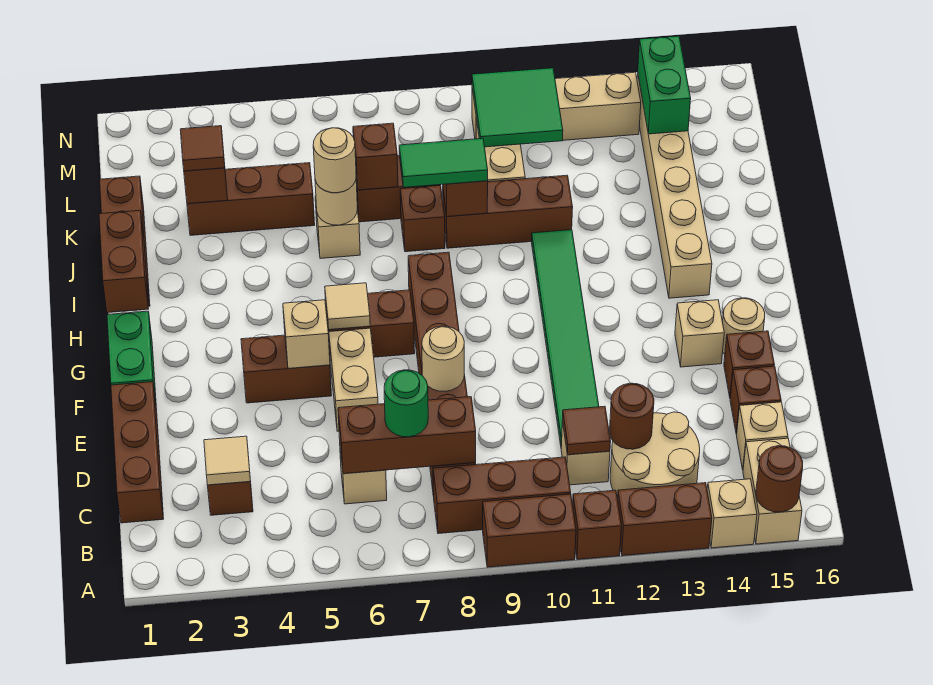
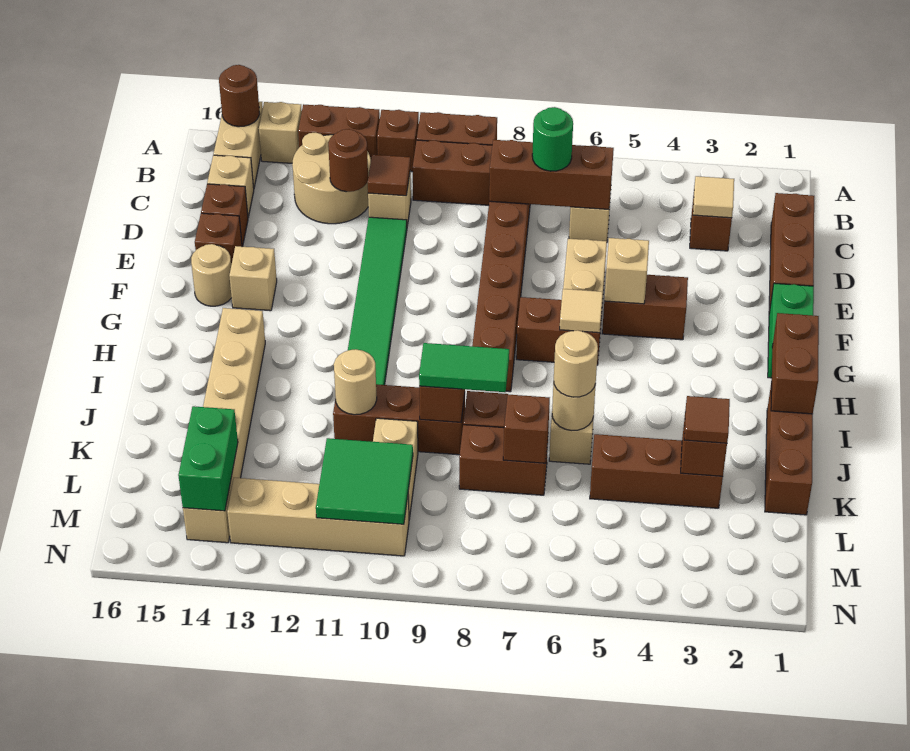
tan round brick E8 level 2 -> tan round brick J11 level 2

